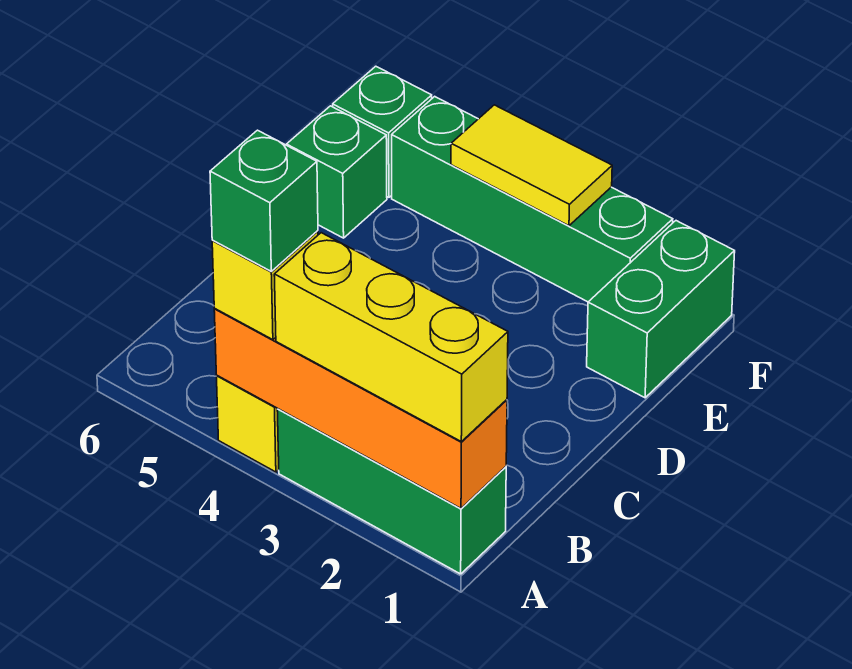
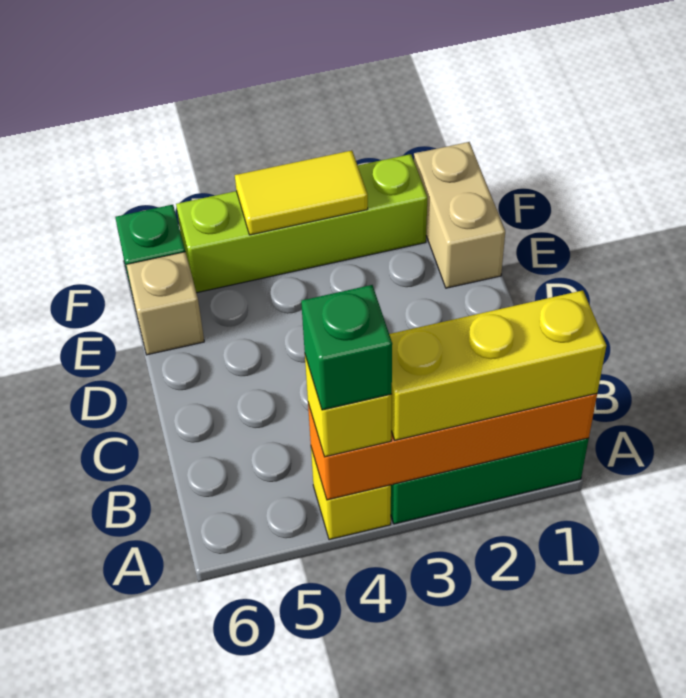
green brick E1:F1 level 1 -> tan brick E1:F1 level 1
green brick E6 level 1 -> tan brick E6 level 1
green brick F2:F5 level 1 -> lime brick F2:F5 level 1

